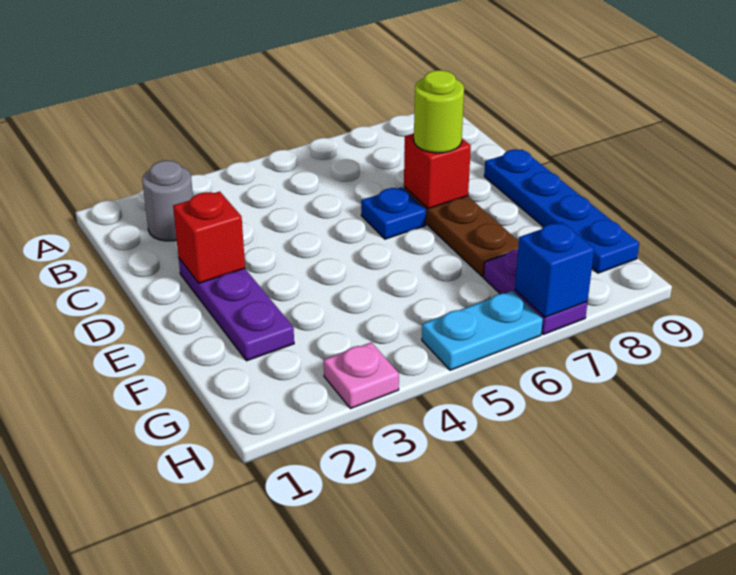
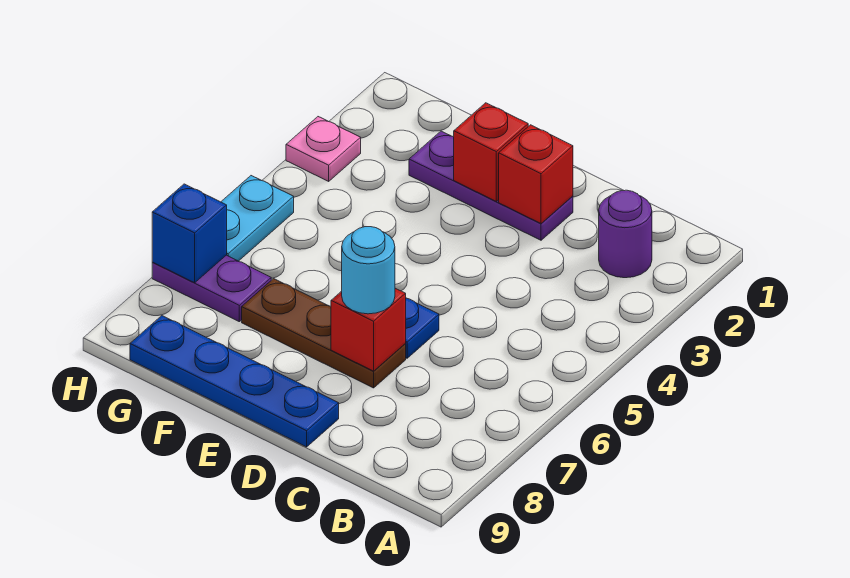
grey round brick B2 level 1 -> purple round brick B2 level 1
lime round brick D7 level 3 -> cyan round brick D7 level 3
none -> red brick E2 level 2

